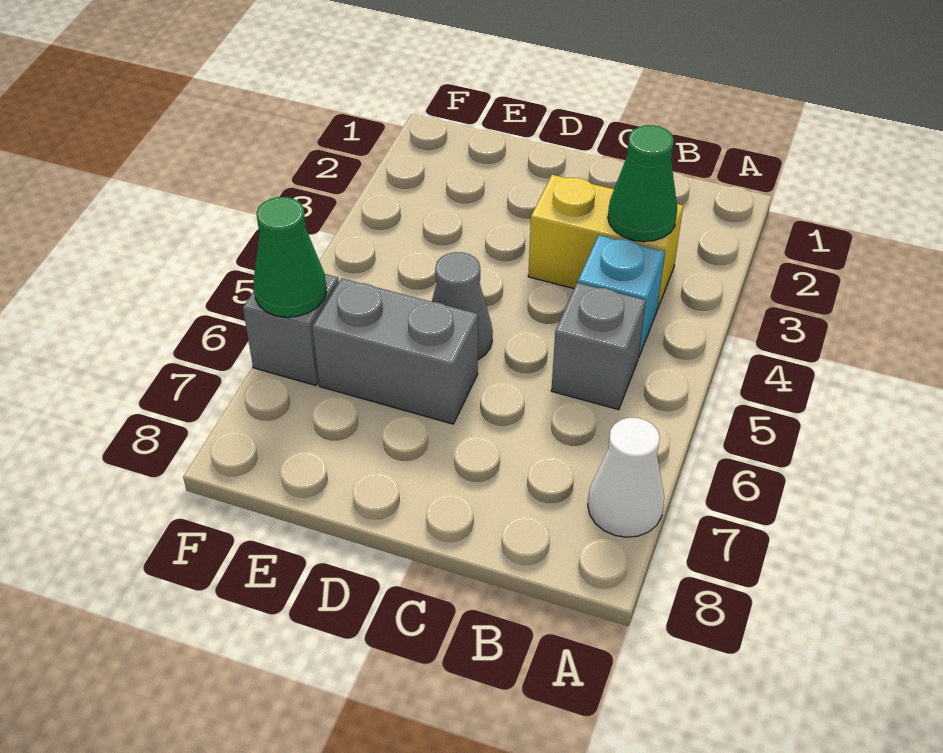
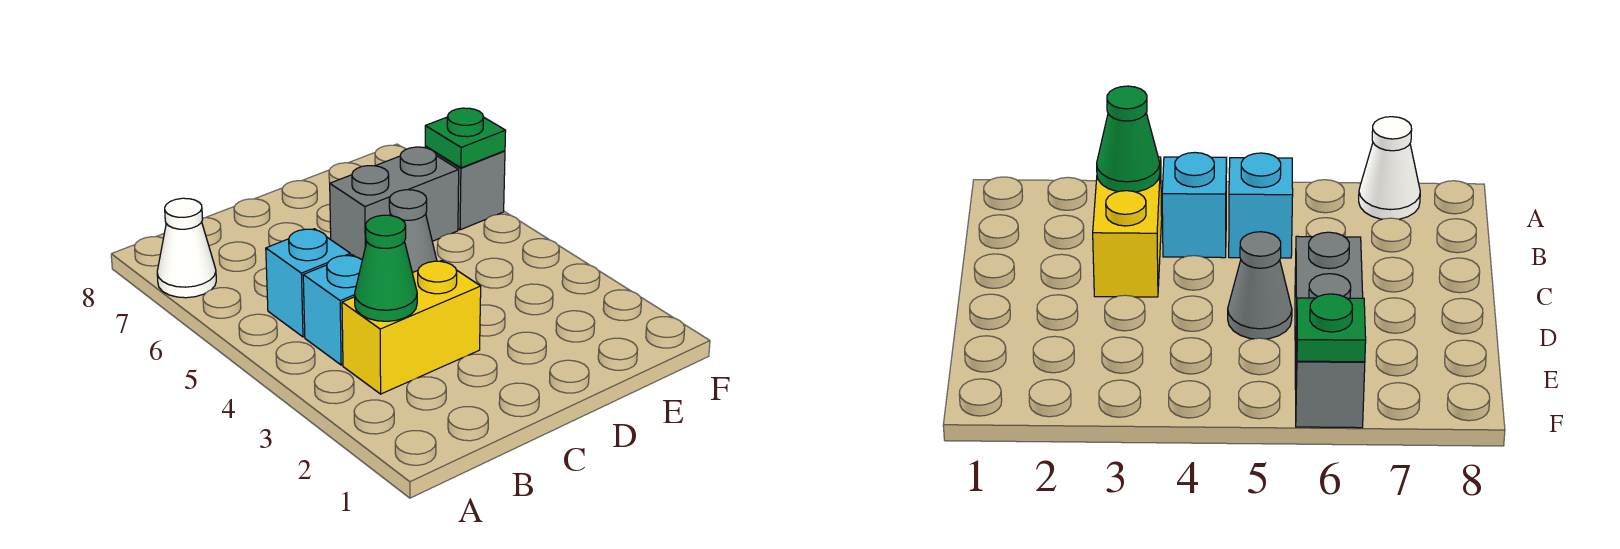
grey brick B5 level 1 -> cyan brick B5 level 1
green cone F6 level 2 -> green plate F6 level 2

